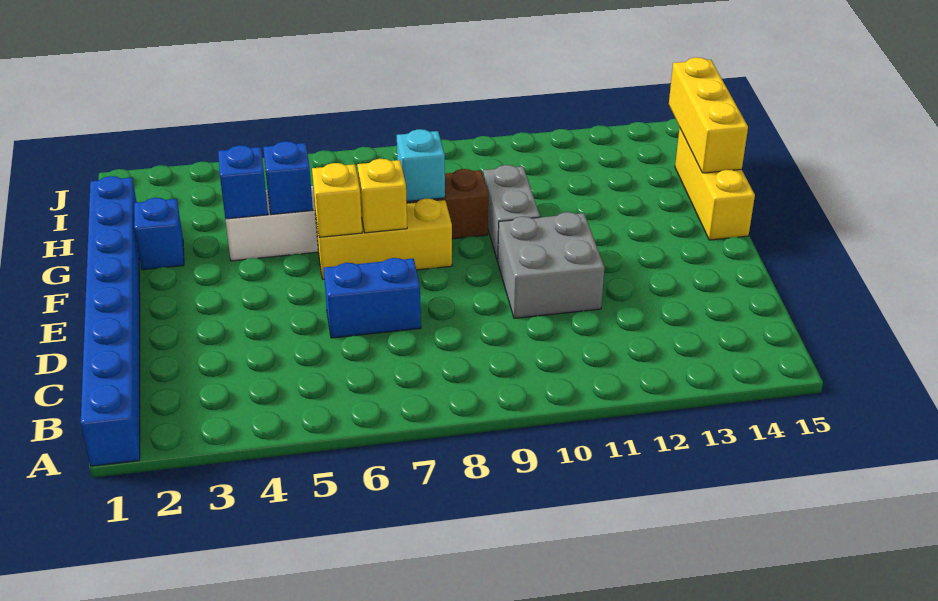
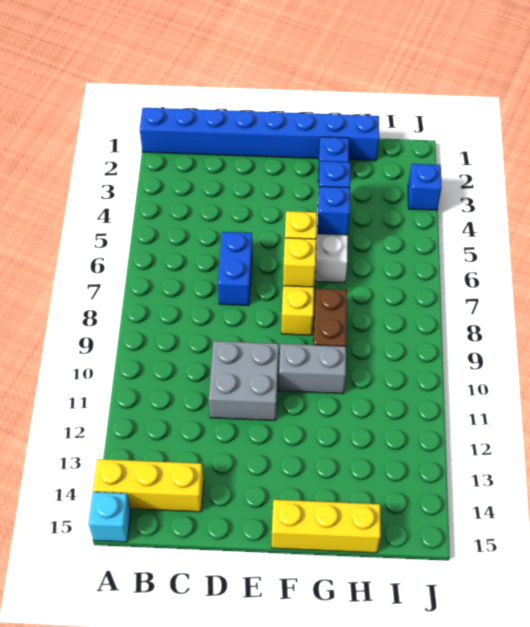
cyan brick G8 level 2 -> cyan brick A15 level 1
yellow brick G15:I15 level 2 -> yellow brick A14:C14 level 1
none -> blue brick J3 level 1

